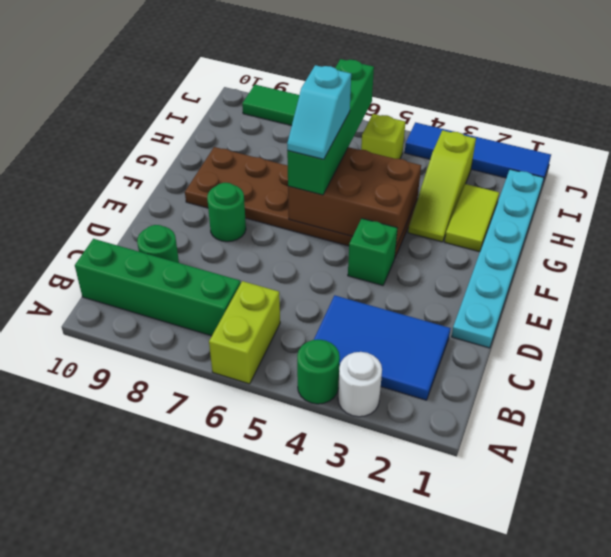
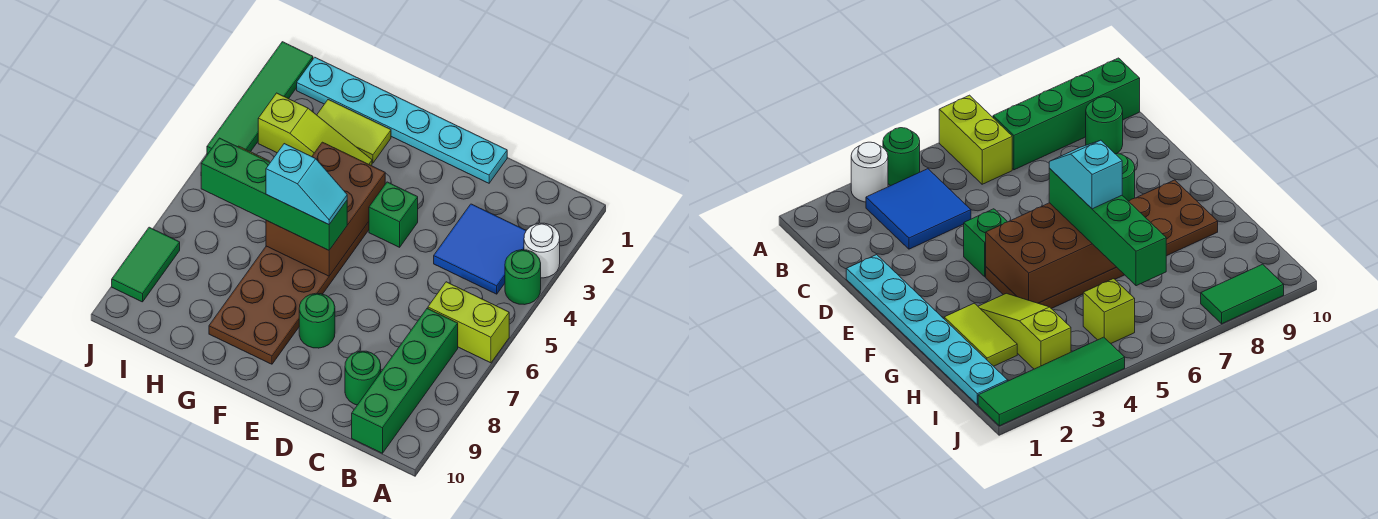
blue tile B2:C4 level 1 -> blue tile B3:C4 level 1
blue tile J1:J4 level 1 -> green tile J1:J4 level 1

